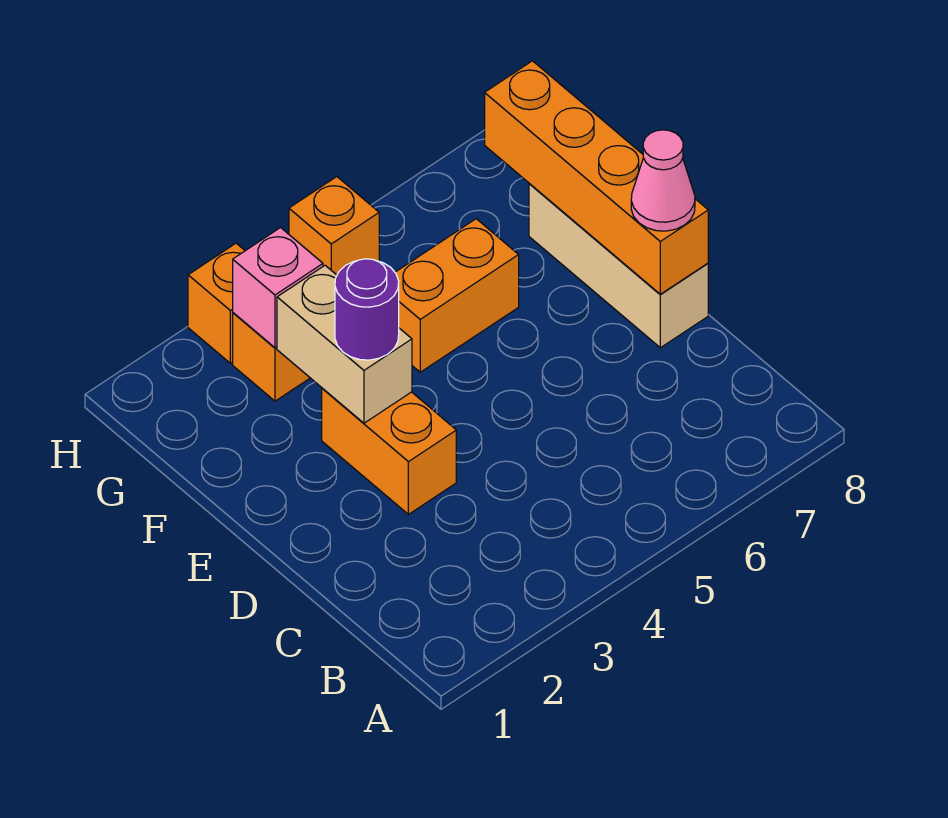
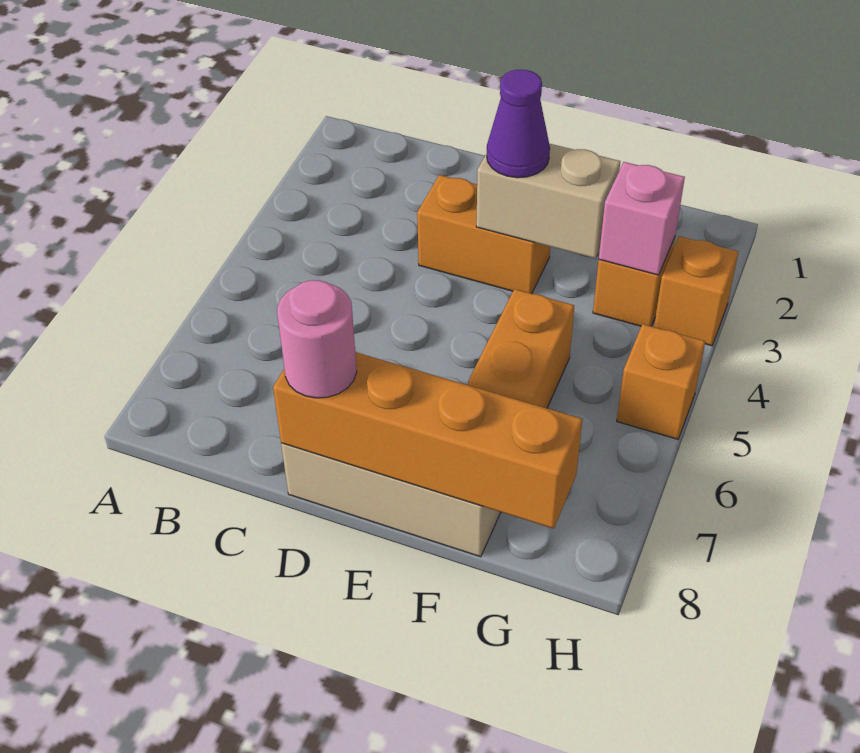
pink cone D8 level 3 -> pink round brick D8 level 3
purple round brick E3 level 3 -> purple cone E3 level 3

